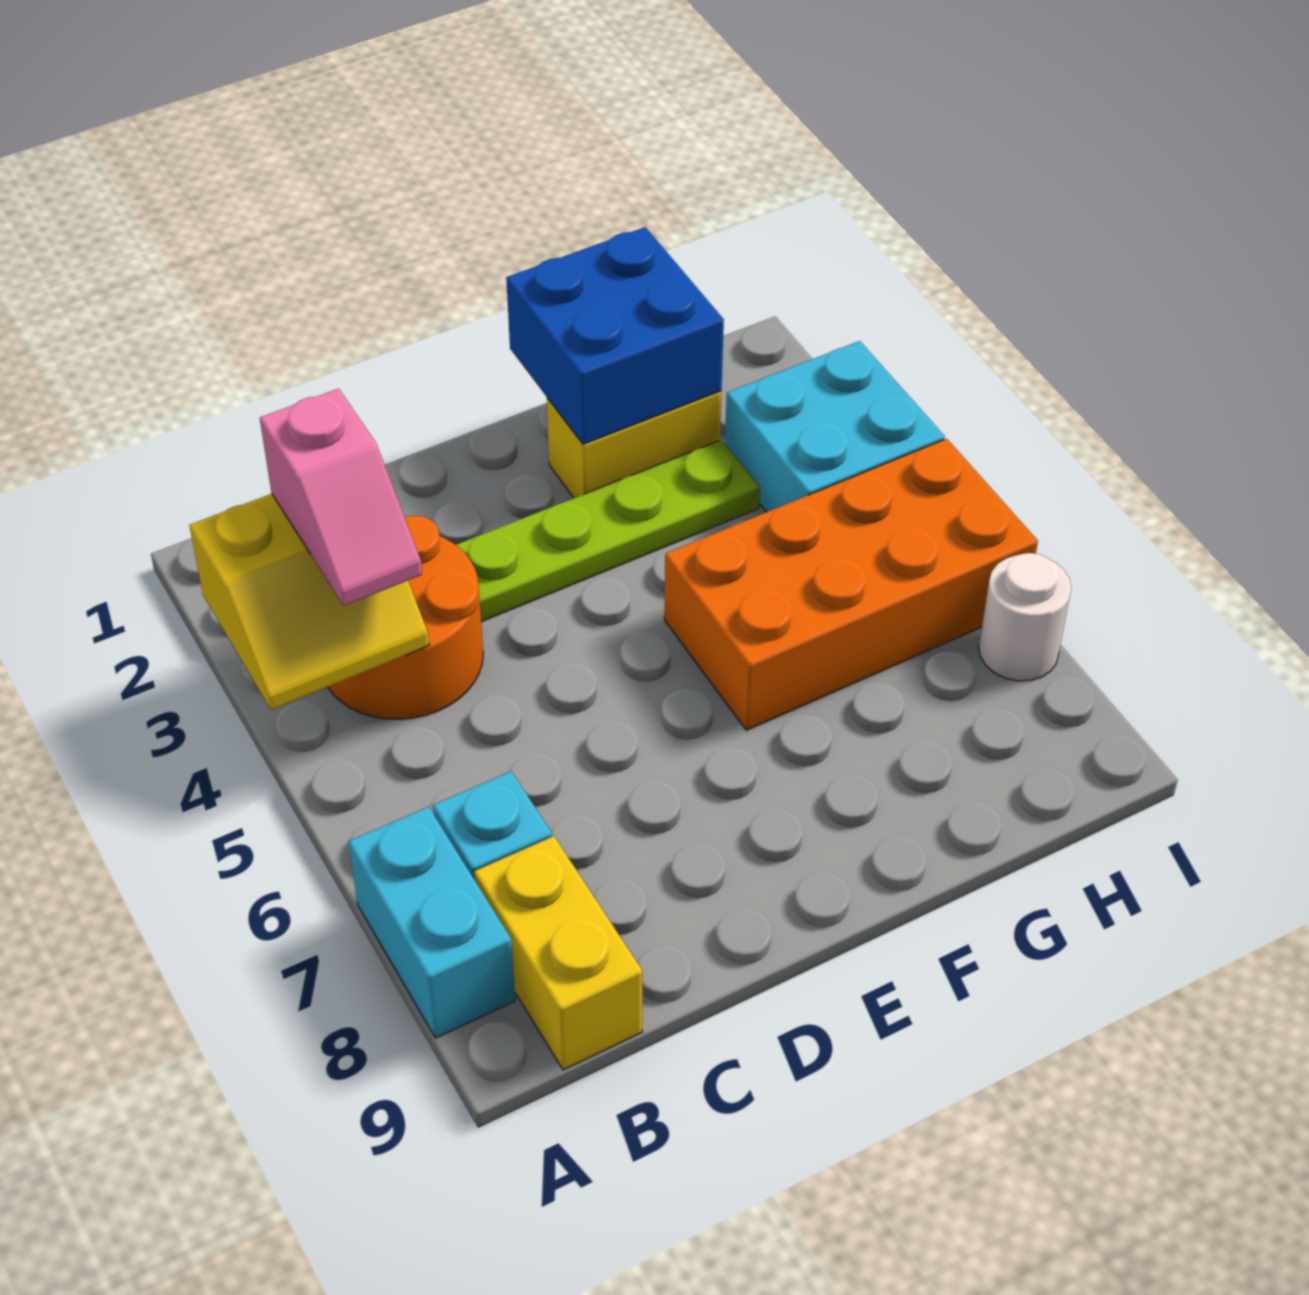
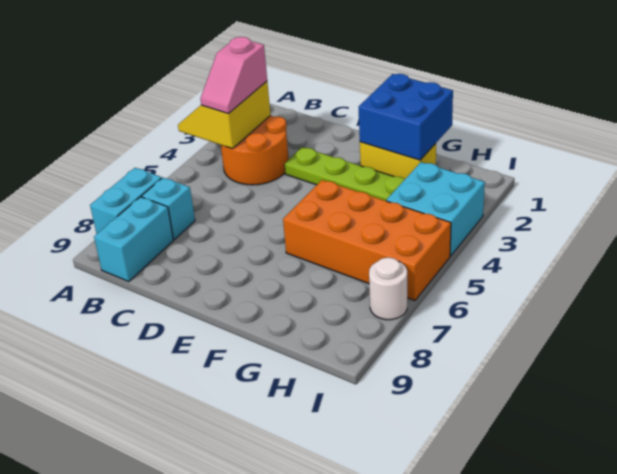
yellow slope A3:B4 level 2 top 3 -> yellow slope A3:B4 level 2 top B
yellow brick B8:B9 level 1 -> cyan brick B8:B9 level 1

